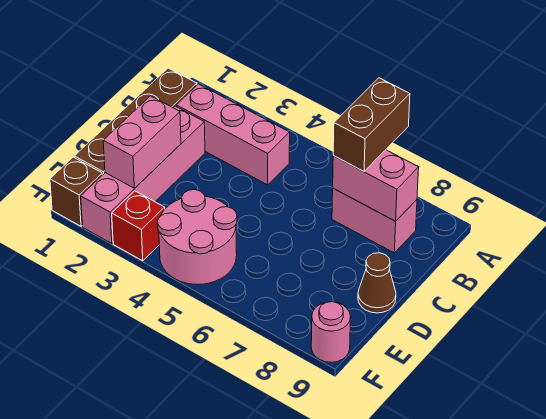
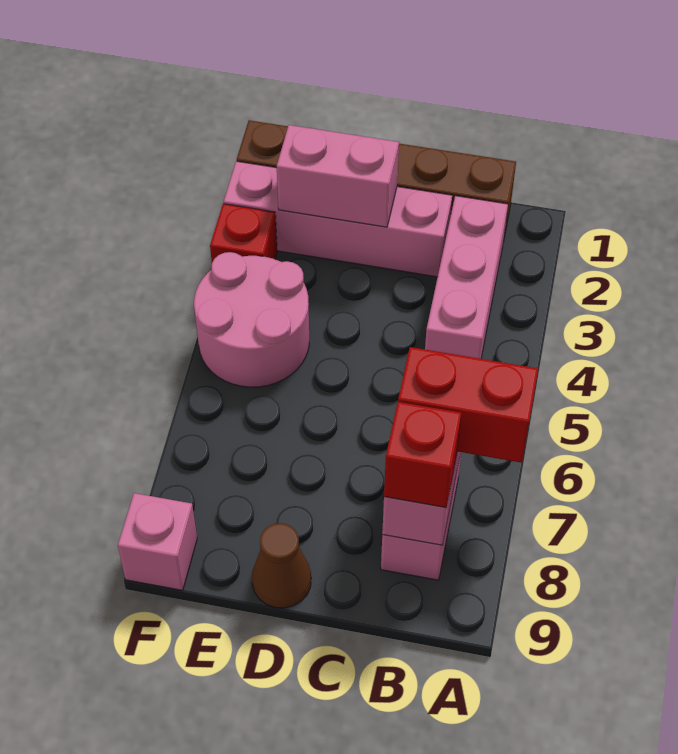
brown brick A7:B7 level 3 -> red brick A7:B7 level 3
none -> red brick B8 level 3
pink round brick F9 level 1 -> pink brick F9 level 1

